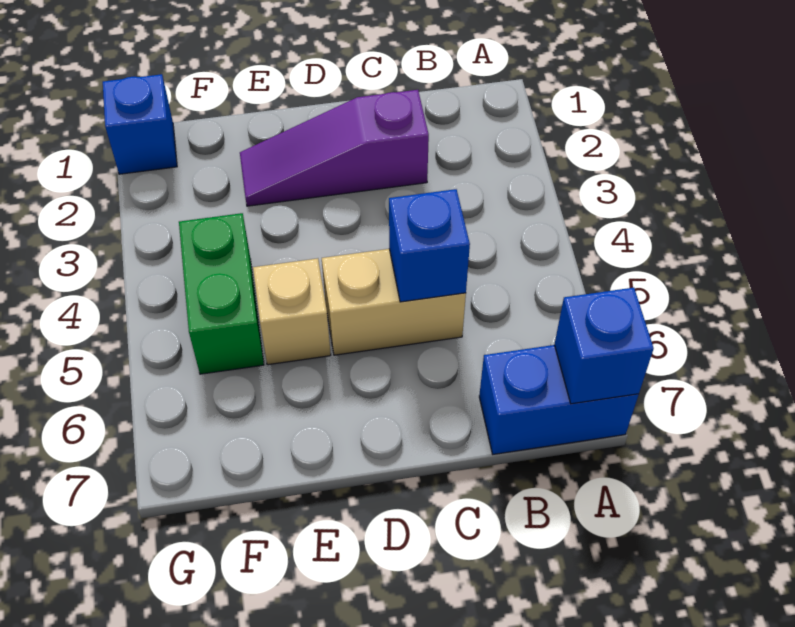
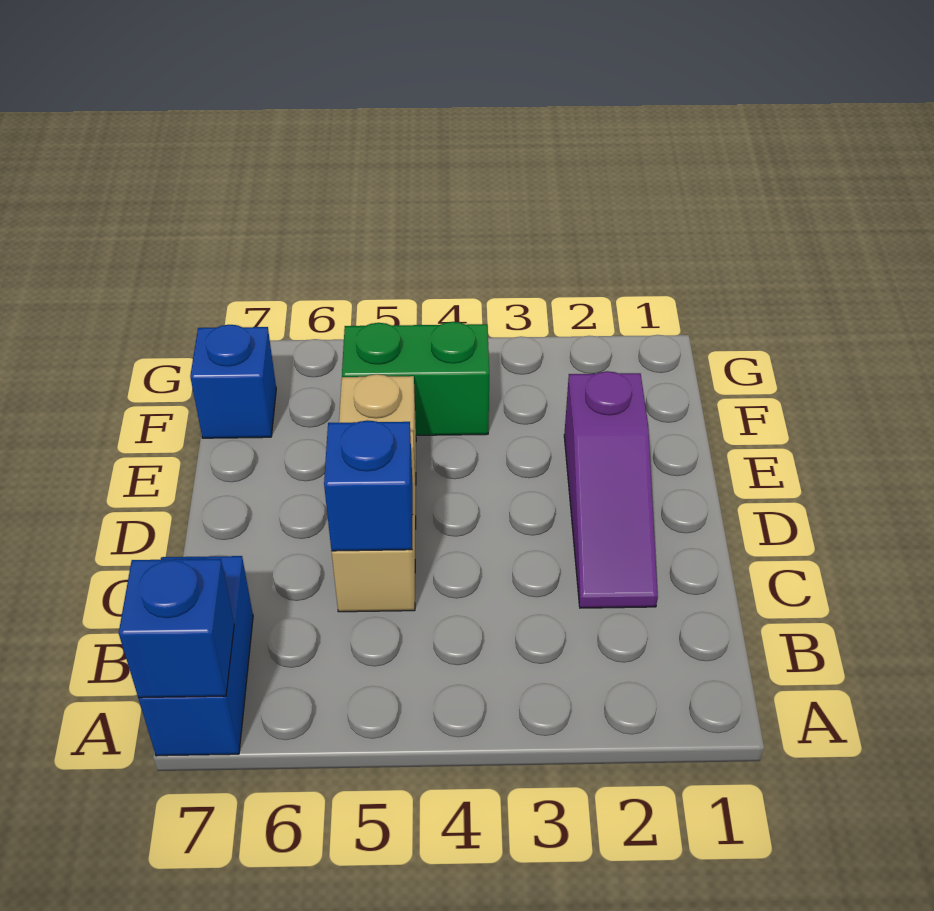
purple slope C2:E2 level 1 top C -> purple slope C2:E2 level 1 top E
blue brick G1 level 1 -> blue brick F7 level 1

